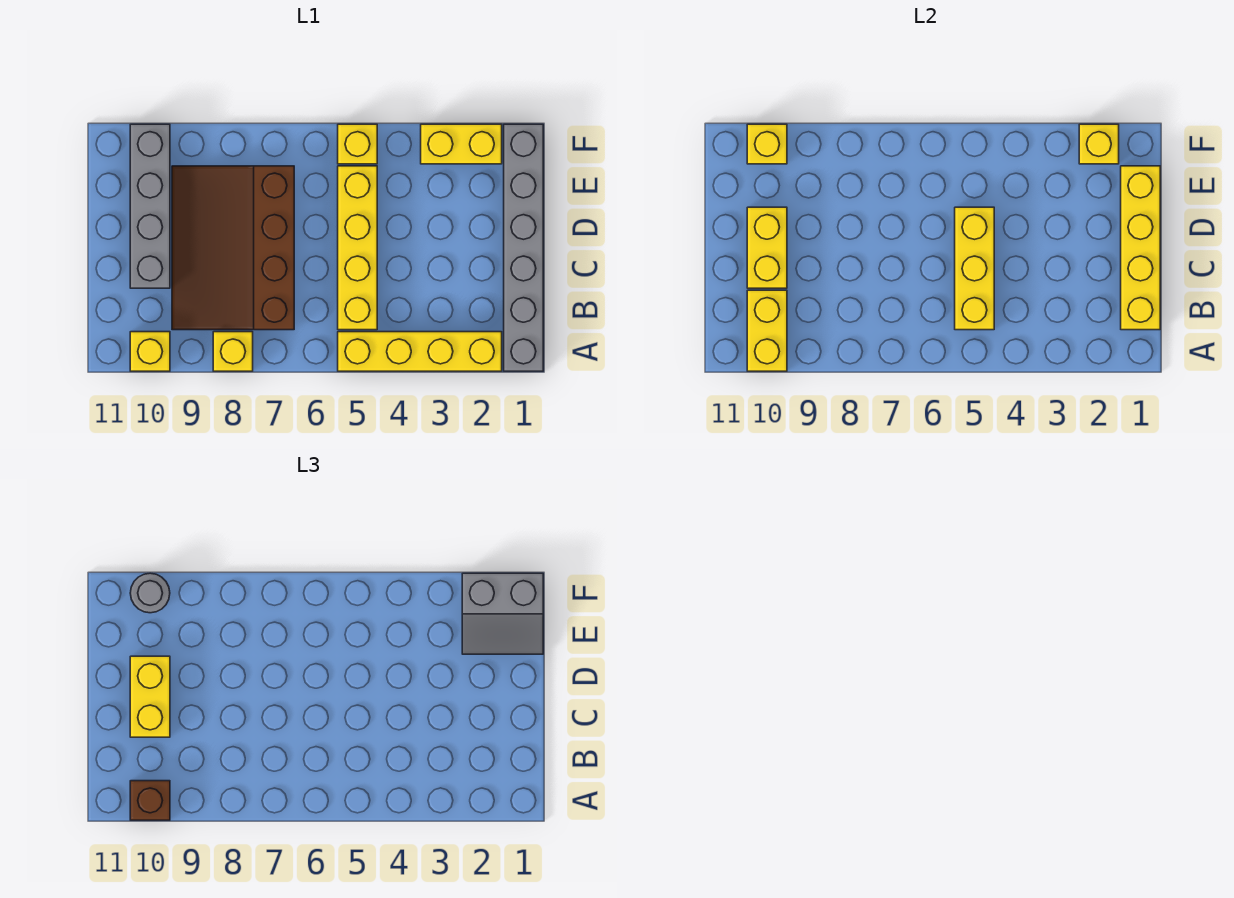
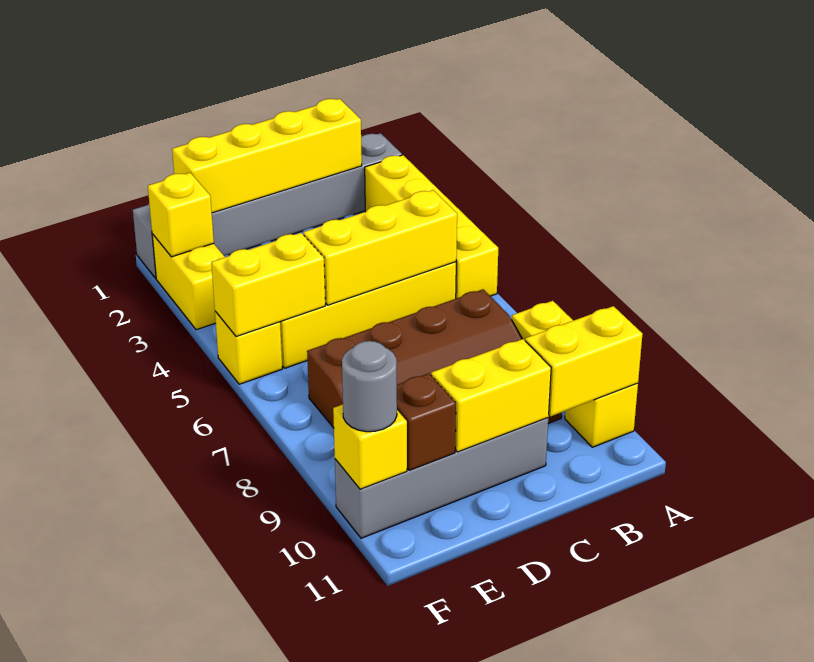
brown brick A10 level 3 -> brown brick E10 level 2
yellow brick C10:D10 level 3 -> yellow brick E5:F5 level 2
grey slope E1:F2 level 3 top F -> none

